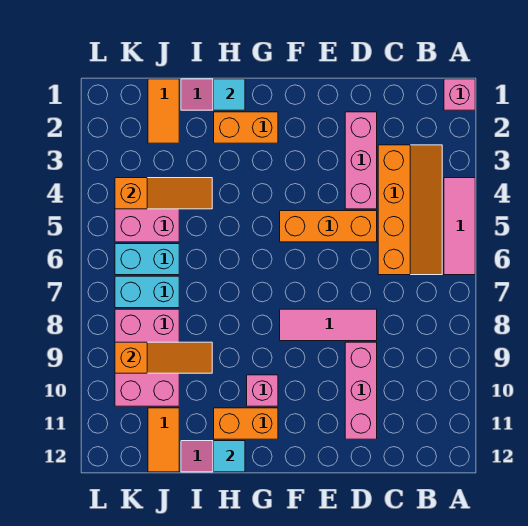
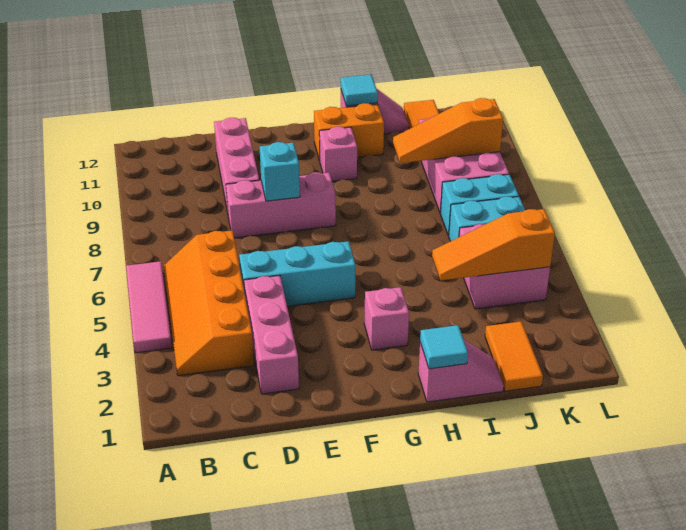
pink brick A1 level 1 -> pink brick G3 level 1
orange brick D5:F5 level 1 -> cyan brick D5:F5 level 1
pink tile D8:F8 level 1 -> pink brick D8:F8 level 1
none -> cyan brick E8 level 2
orange brick G2:H2 level 1 -> none

